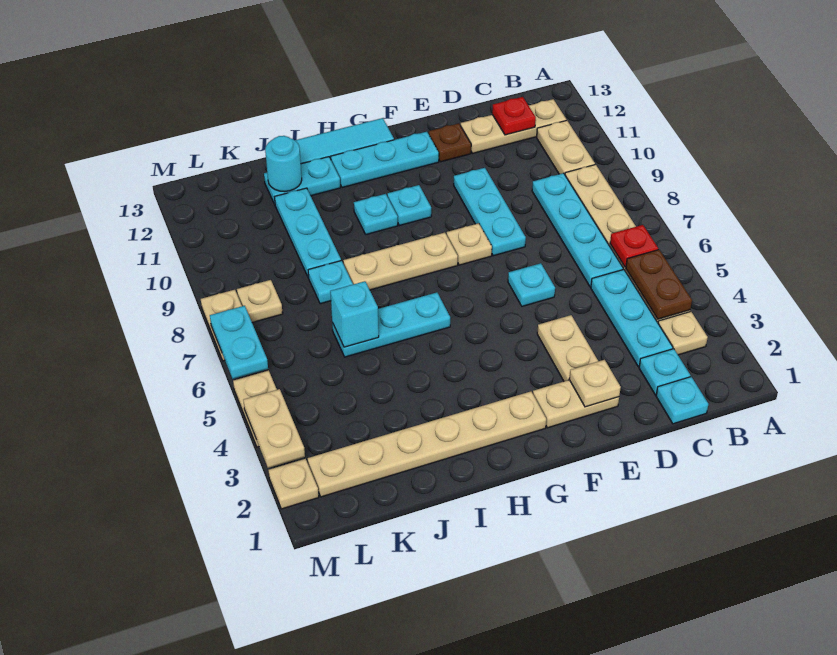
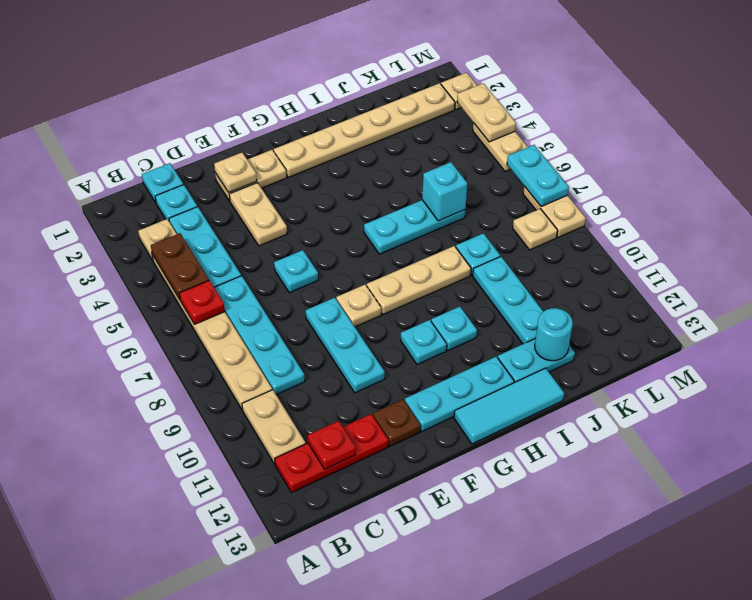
tan plate B12:D12 level 1 -> red plate B12:D12 level 1

